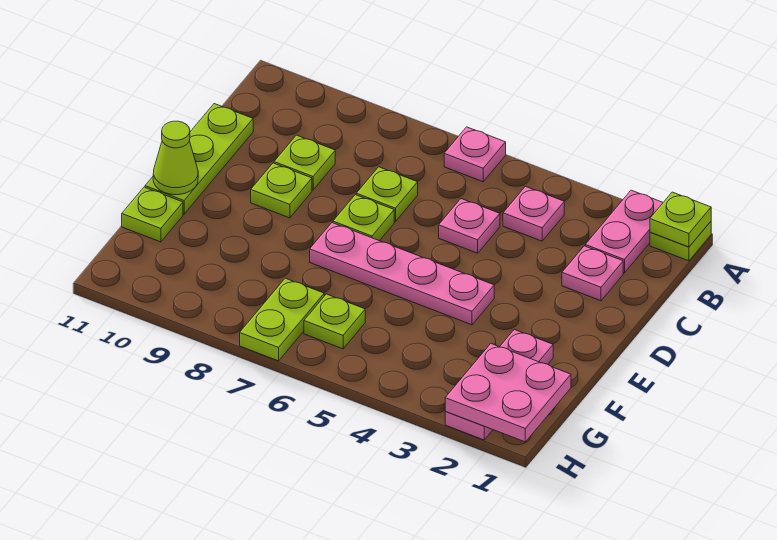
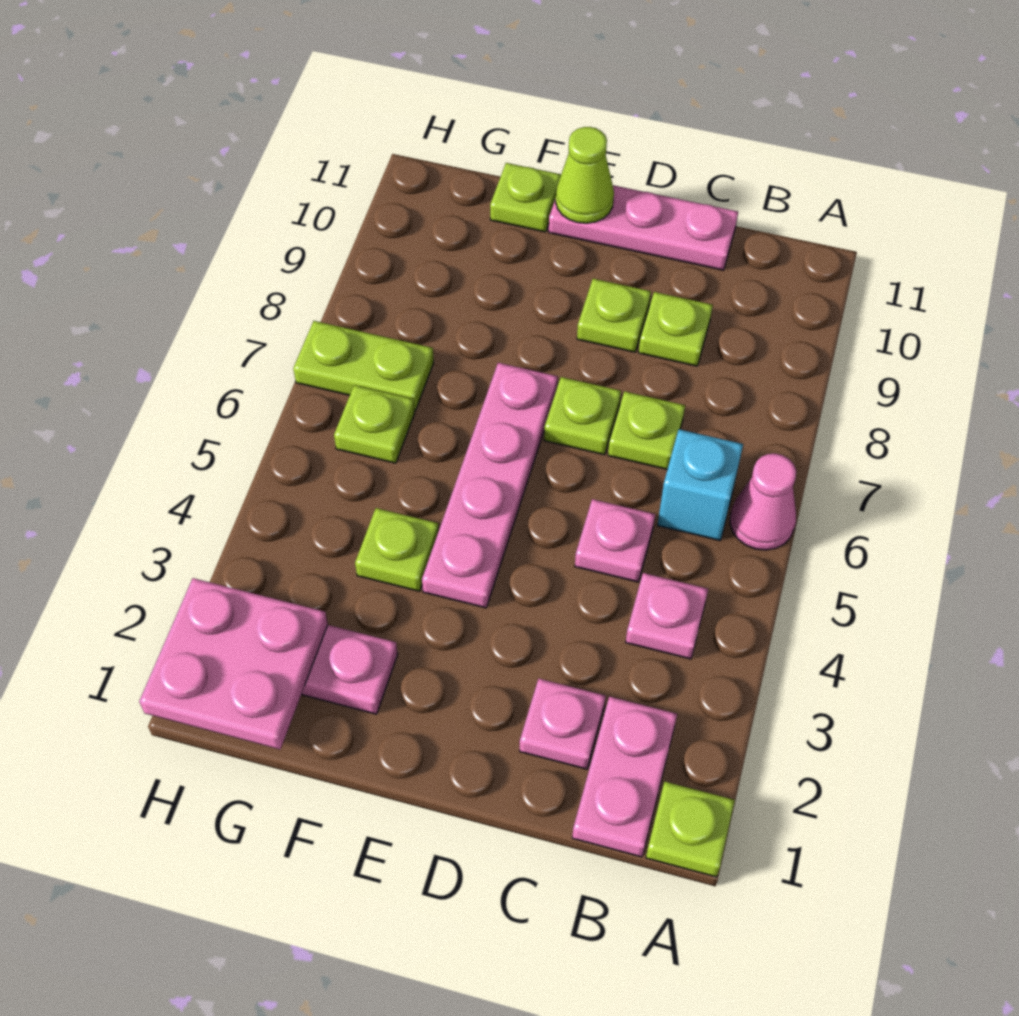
lime plate A1 level 2 -> lime plate F4 level 1
pink plate A2:B2 level 1 -> pink plate B1:B2 level 1
pink plate A6 level 1 -> pink cone A6 level 1
none -> cyan brick B6 level 1
lime plate C11:E11 level 1 -> pink plate C11:E11 level 1

